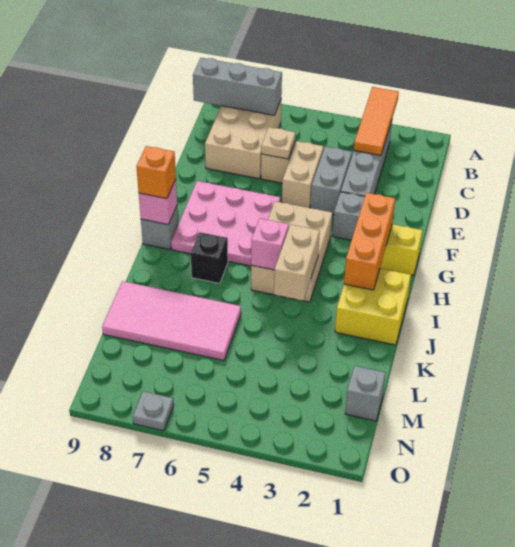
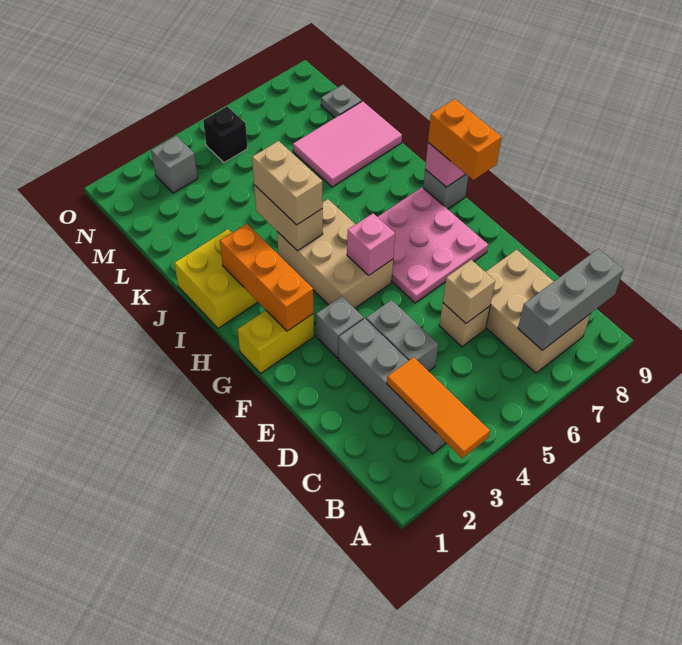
tan brick D5:E5 level 1 -> tan brick I4:J4 level 3
tan plate D6 level 2 -> tan brick D6 level 2
orange brick H9 level 3 -> orange brick G9:H9 level 3
pink brick I5 level 2 -> pink brick G5 level 2
black brick I7 level 1 -> black brick N5 level 1
pink tile K6:L9 level 1 -> pink tile K7:L9 level 1
grey brick M1 level 1 -> grey brick N3 level 1
grey plate O7 level 1 -> grey plate M9 level 1

